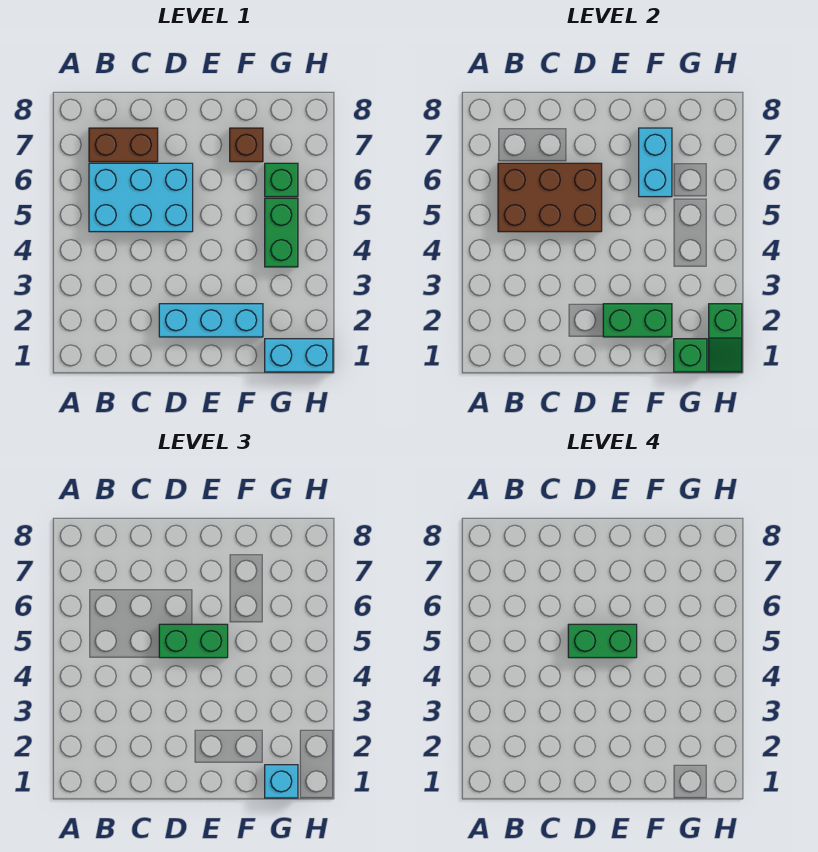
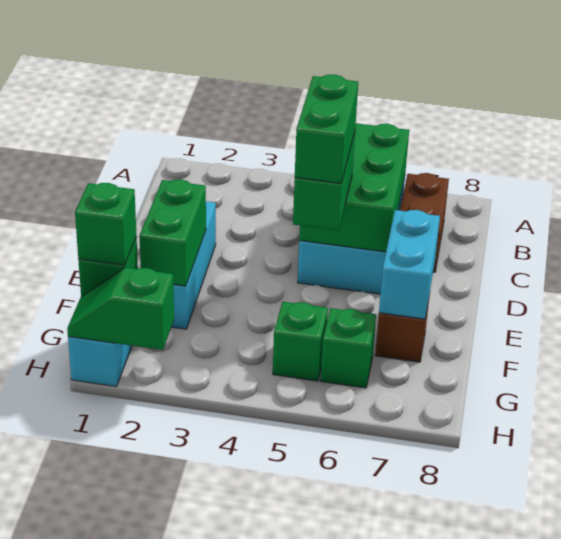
brown brick B5:D6 level 2 -> green brick B5:D6 level 2
cyan brick F6:F7 level 2 -> cyan brick E7:F7 level 2
cyan brick G1 level 3 -> green brick G1 level 3
green brick G4:G5 level 1 -> green brick G5 level 1

